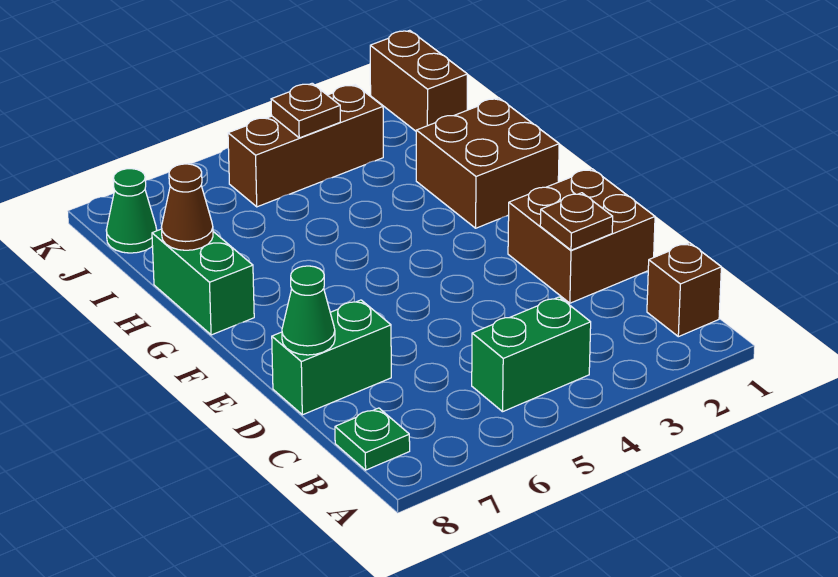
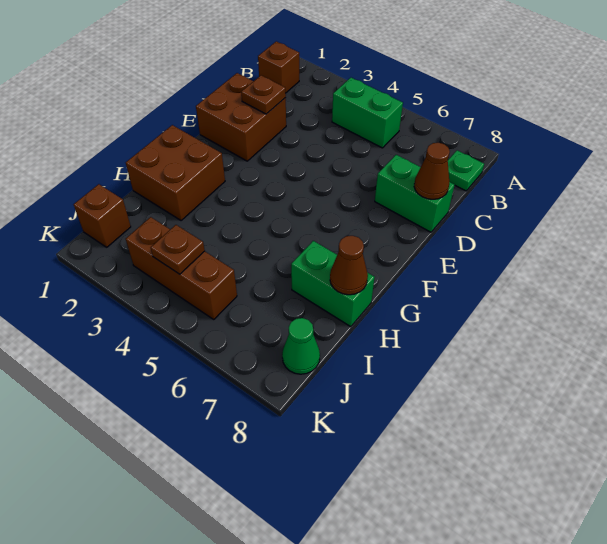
green cone D8 level 2 -> brown cone D8 level 2
green brick G8:H8 level 1 -> green brick H7:H8 level 1
brown brick J1:K1 level 1 -> brown brick J1 level 1

